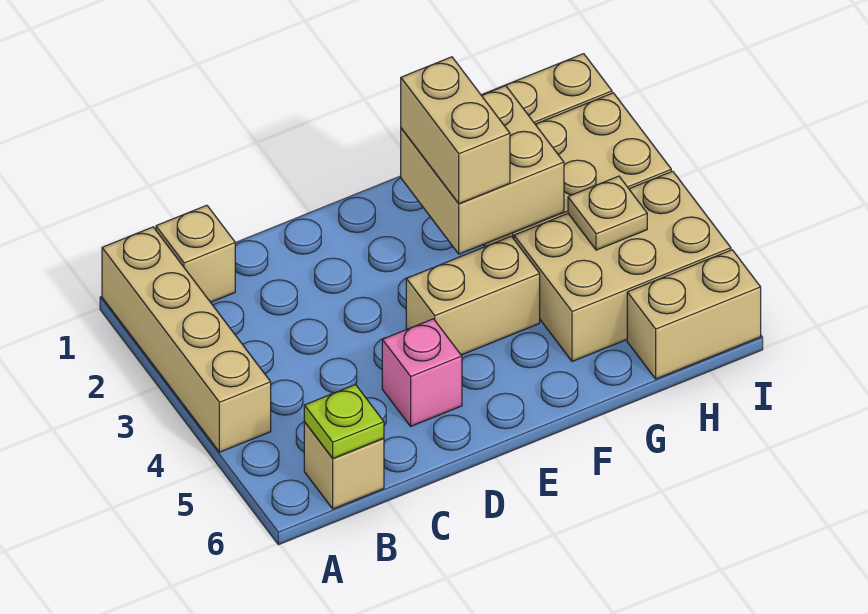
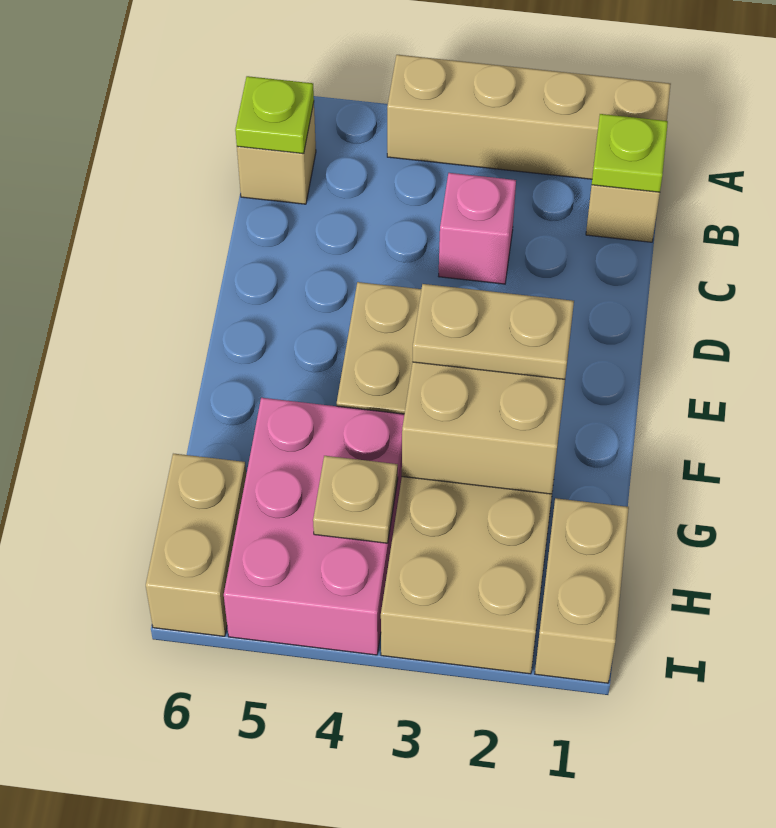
none -> lime plate B1 level 2
pink brick D5 level 1 -> pink brick C3 level 1
tan brick F2:F3 level 3 -> tan plate F2:F3 level 3
tan brick G4:I5 level 1 -> pink brick G4:I5 level 1

